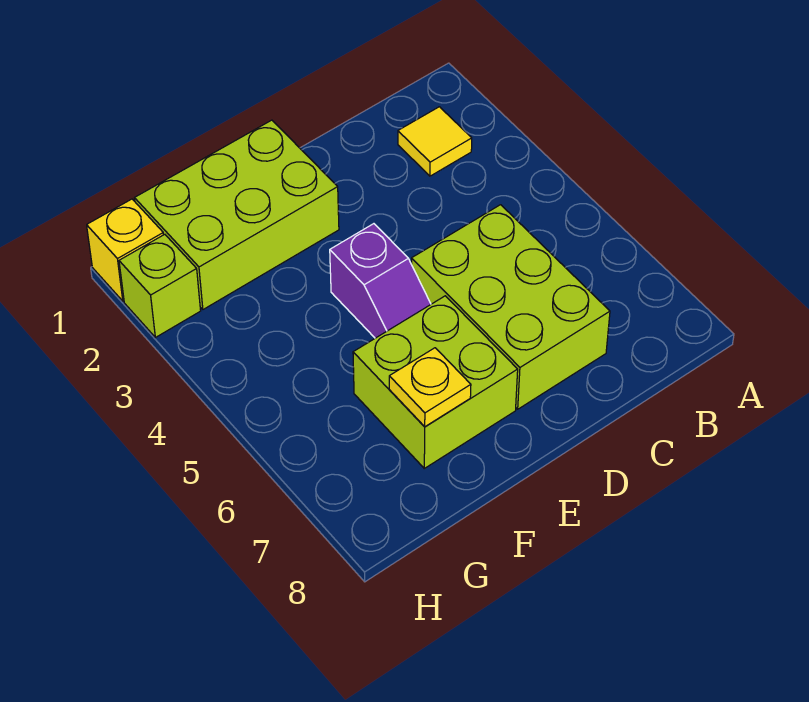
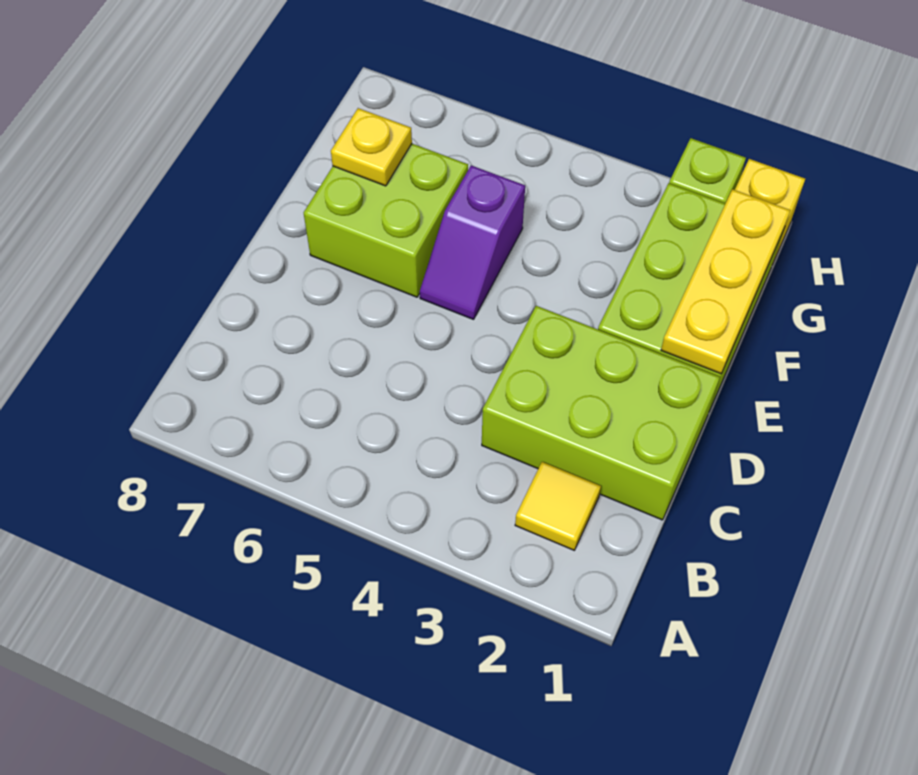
lime brick C5:D7 level 1 -> lime brick C1:D3 level 1
none -> yellow plate E1:G1 level 2
purple slope E4:E5 level 1 top 4 -> purple slope E5:F5 level 1 top F

